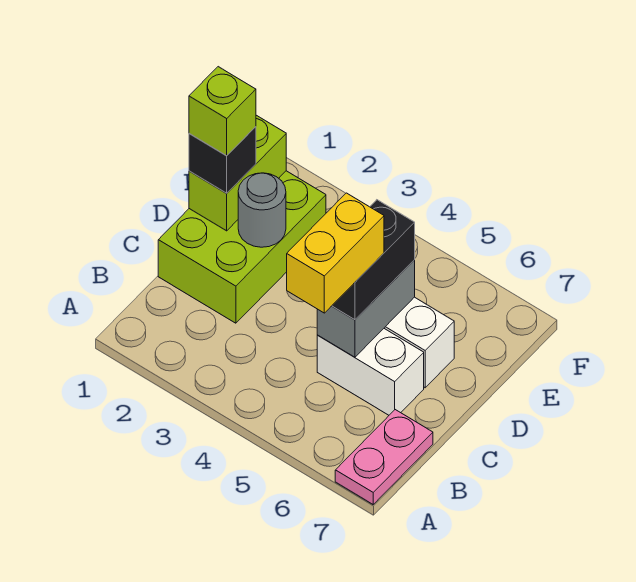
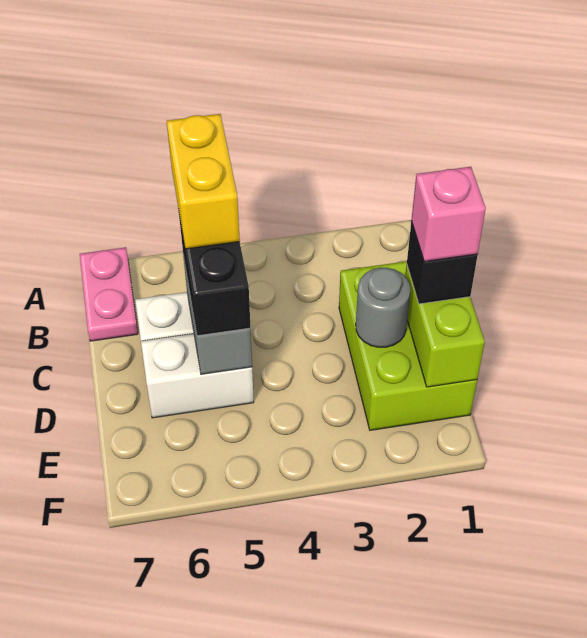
lime brick D1 level 4 -> pink brick D1 level 4

